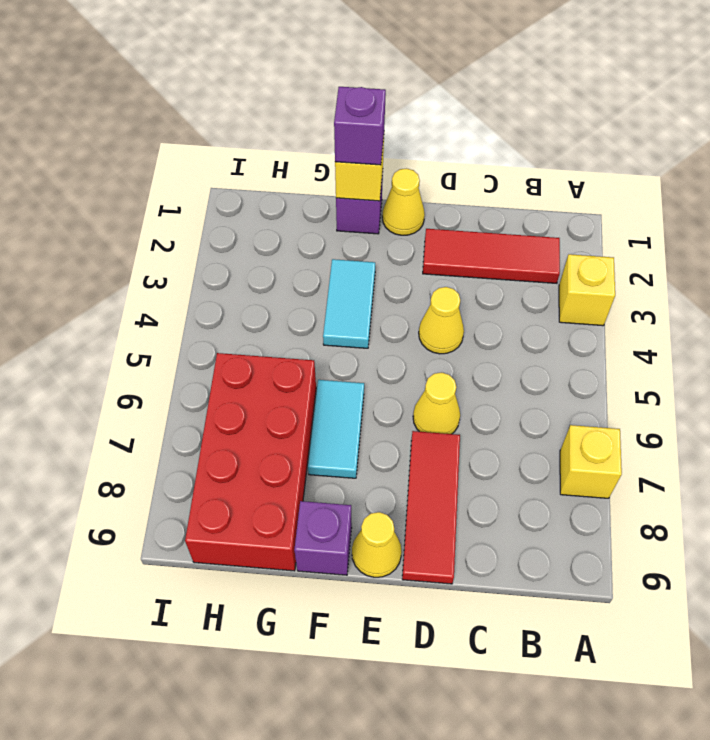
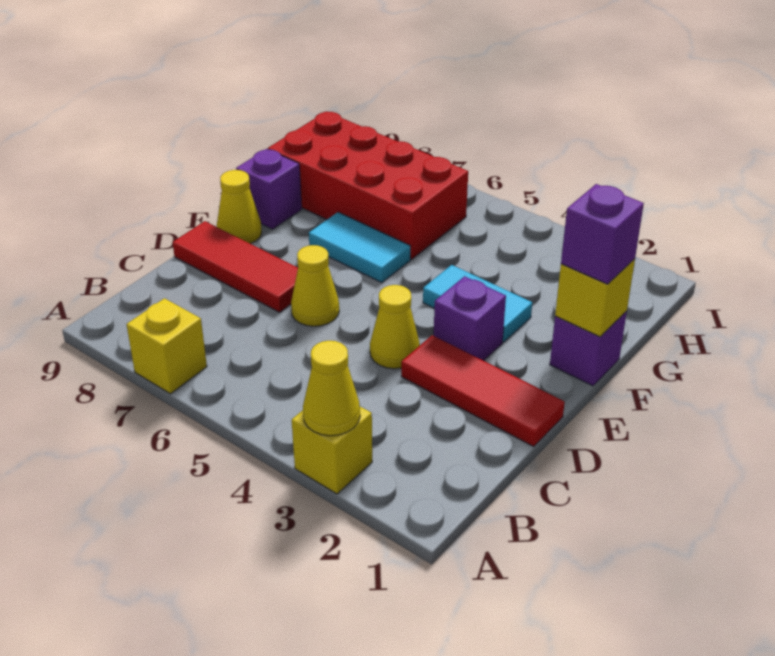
red tile B2:D2 level 1 -> red tile D1:D3 level 1
yellow cone E1 level 1 -> yellow cone A3 level 2
none -> purple brick E3 level 1

